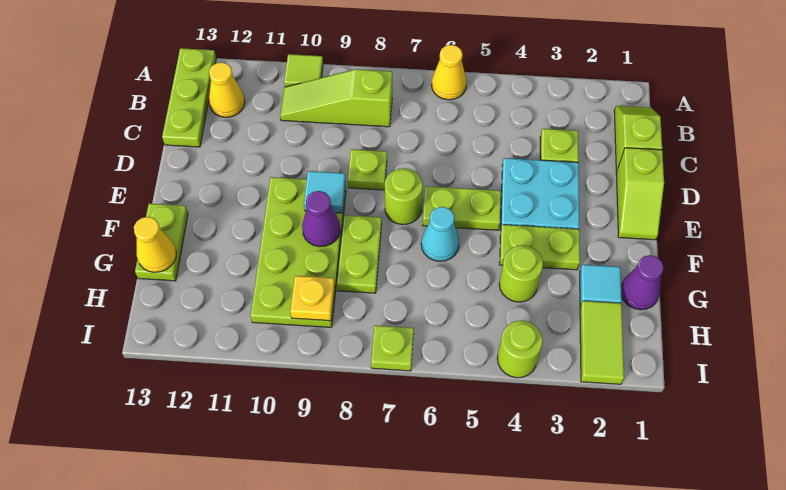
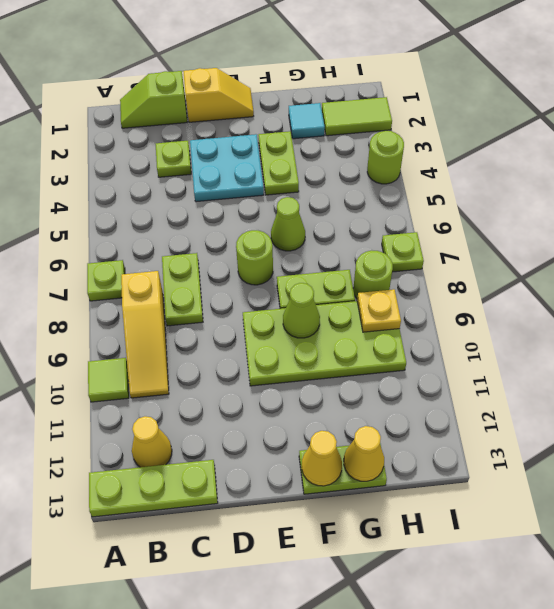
yellow cone A6 level 1 -> yellow cone F13 level 2
lime slope B8:B10 level 1 top 8 -> yellow slope B8:B10 level 1 top 8
lime slope D1:E1 level 1 top D -> yellow slope D1:E1 level 1 top D
lime plate D8 level 1 -> lime plate A7 level 1
lime plate E5:E6 level 1 -> lime plate C7:C8 level 1
cyan tile E9 level 2 -> none
cyan cone F6 level 1 -> lime cone F6 level 1
purple cone F9 level 2 -> lime cone F9 level 2
purple cone G1 level 1 -> none
lime round brick G4 level 1 -> lime round brick H8 level 1

